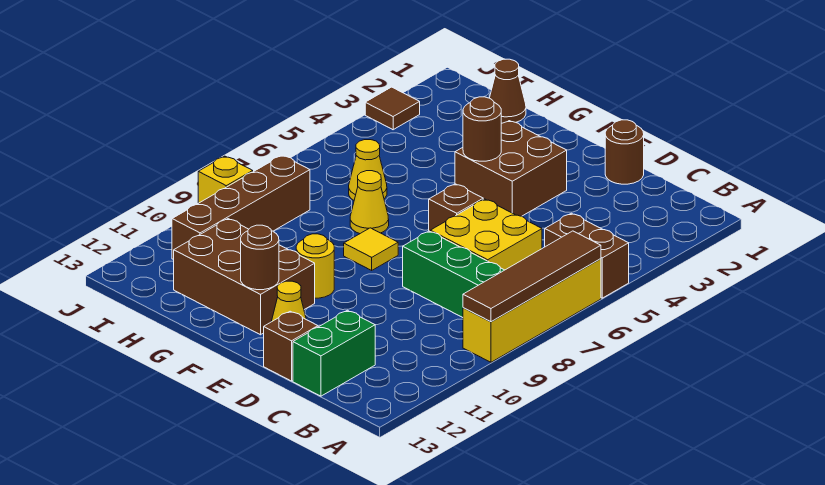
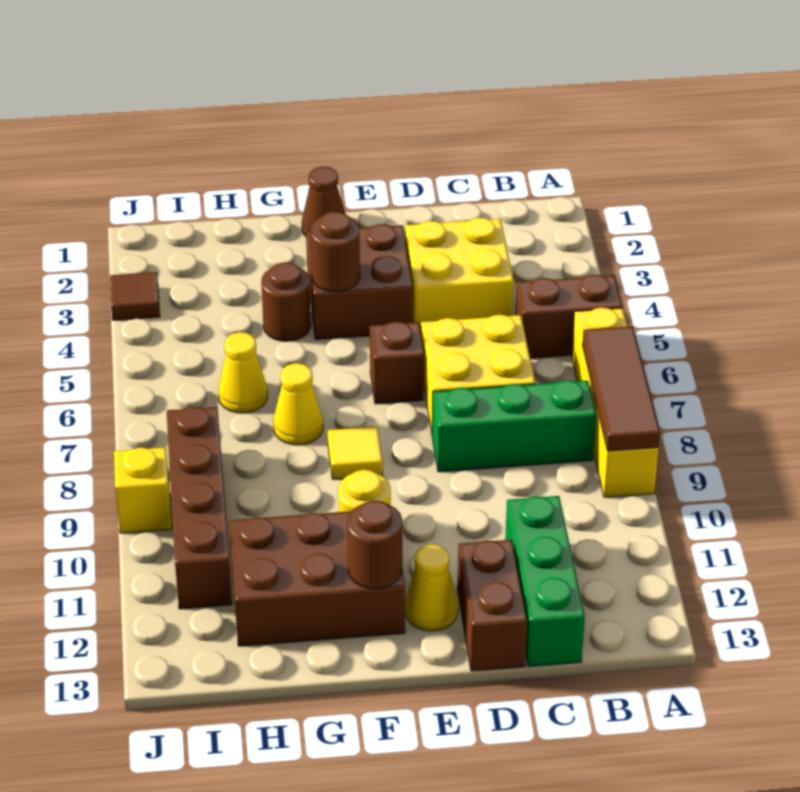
brown tile A6:A9 level 2 -> brown tile A7:A9 level 2
none -> yellow brick C3:D4 level 1
green brick C12:C13 level 1 -> green brick C11:C13 level 1
brown round brick D1 level 1 -> brown round brick G4 level 1
brown brick D13 level 1 -> brown brick D12:D13 level 1
brown cone H1 level 1 -> brown cone F1 level 1

